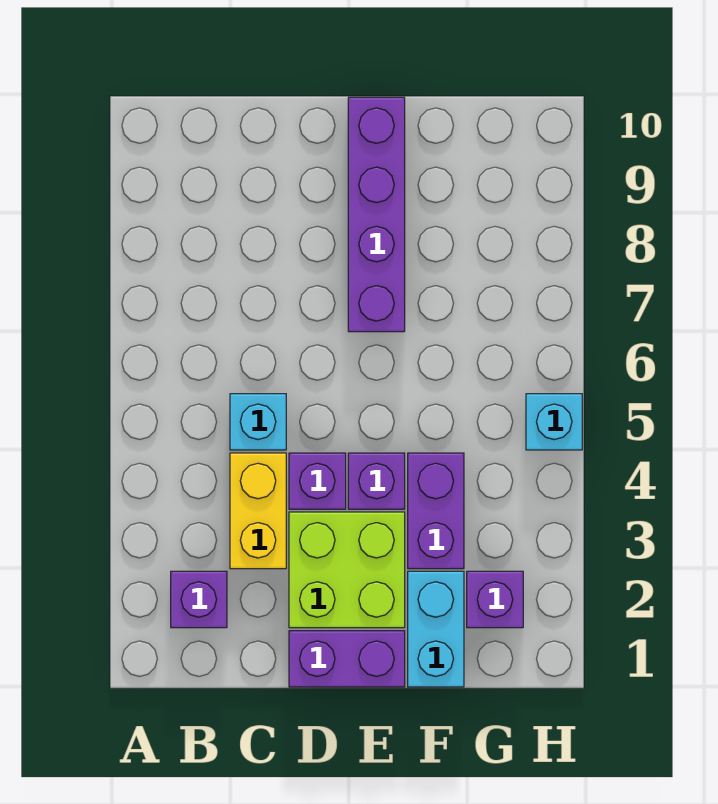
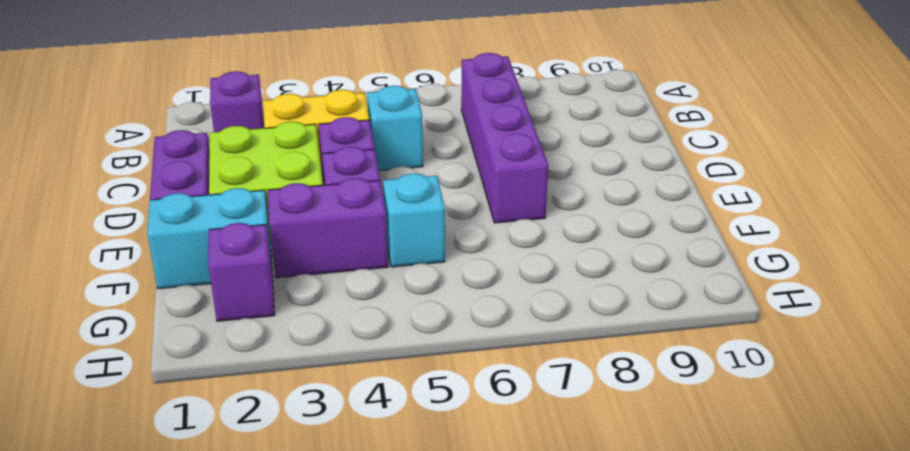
purple brick E7:E10 level 1 -> purple brick B7:E7 level 1
cyan brick H5 level 1 -> cyan brick F5 level 1

